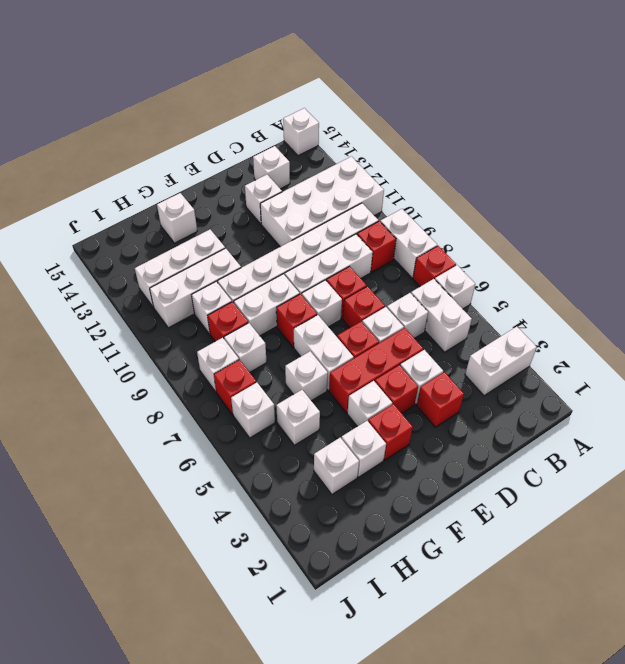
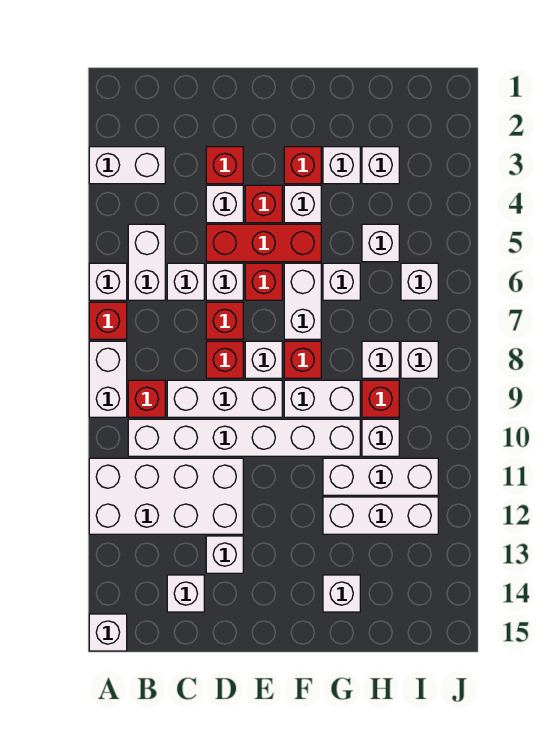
red brick I7 level 1 -> none

